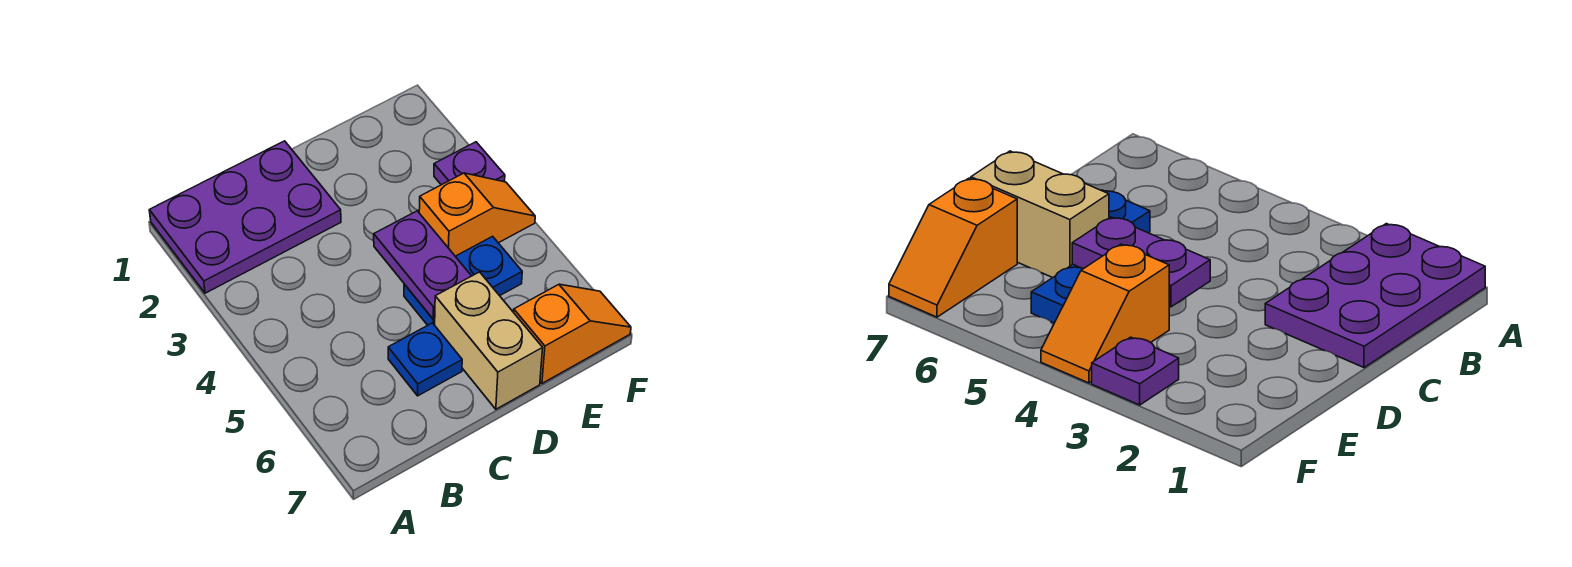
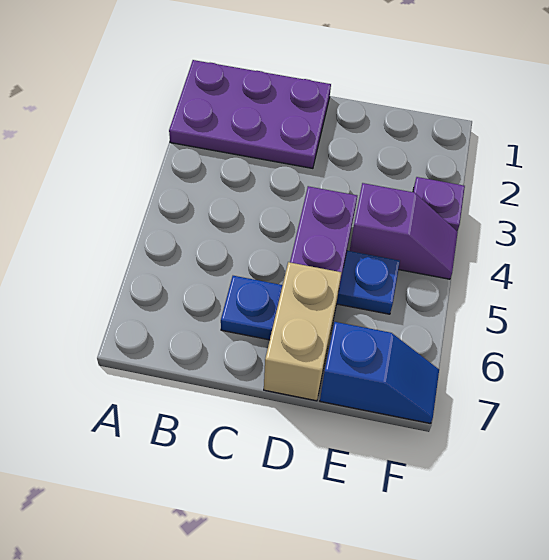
orange slope E4:F4 level 1 top E -> purple slope E4:F4 level 1 top E
orange slope E7:F7 level 1 top E -> blue slope E7:F7 level 1 top E

